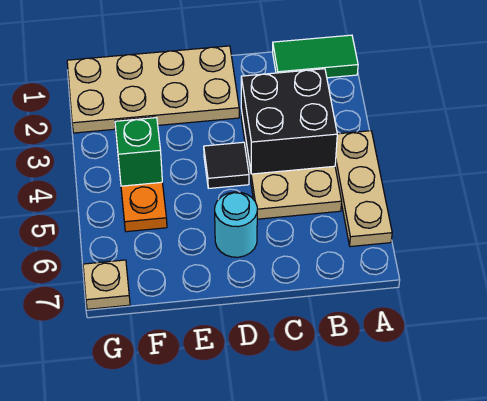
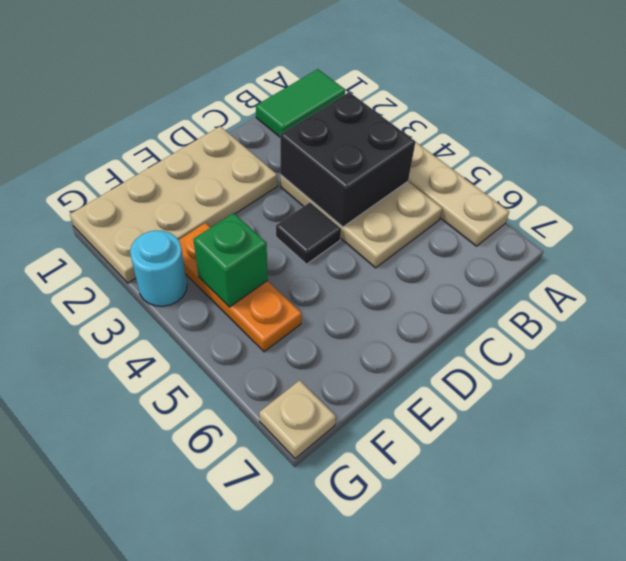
cyan round brick D6 level 1 -> cyan round brick G3 level 1

